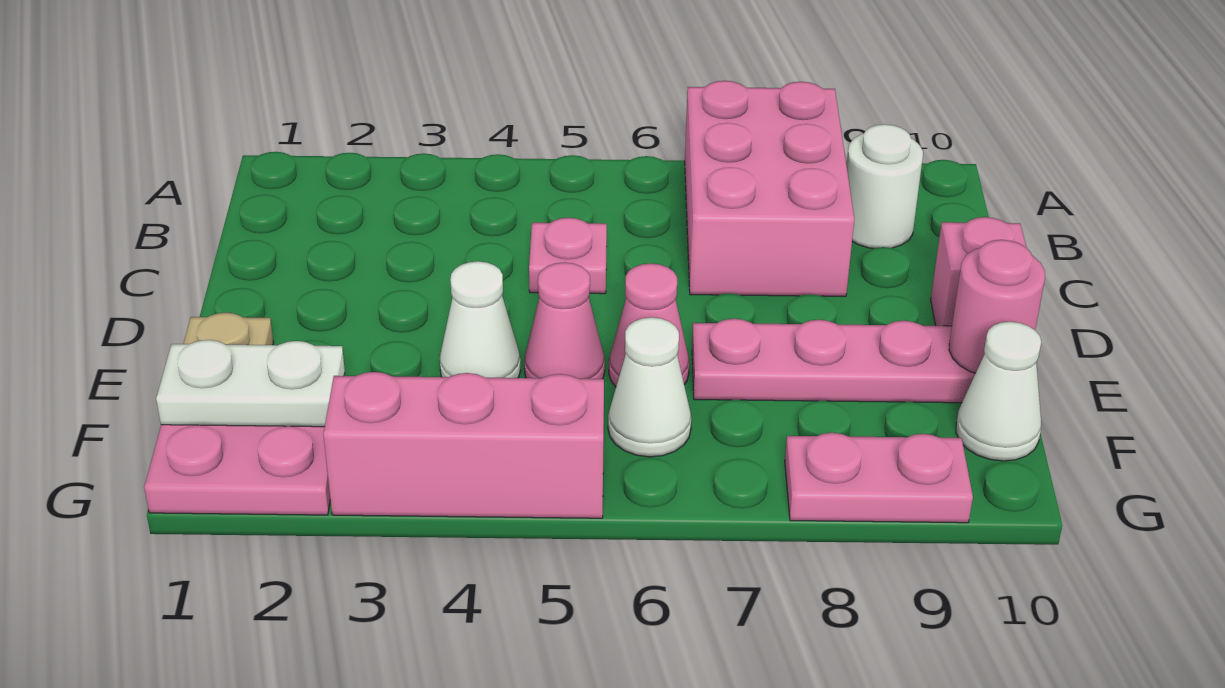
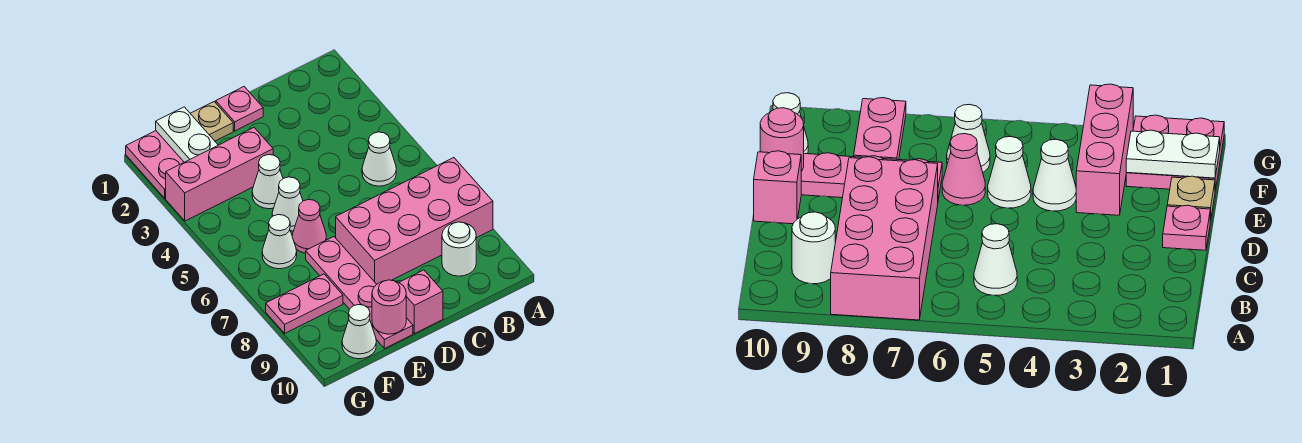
pink brick A7:C8 level 1 -> pink brick A7:D8 level 1
none -> white cone B5 level 1
pink plate C5 level 1 -> pink plate D1 level 1
pink cone E5 level 1 -> white cone E5 level 1
pink brick G3:G5 level 1 -> pink brick E3:G3 level 1
pink plate G8:G9 level 1 -> pink plate F8:G8 level 1

